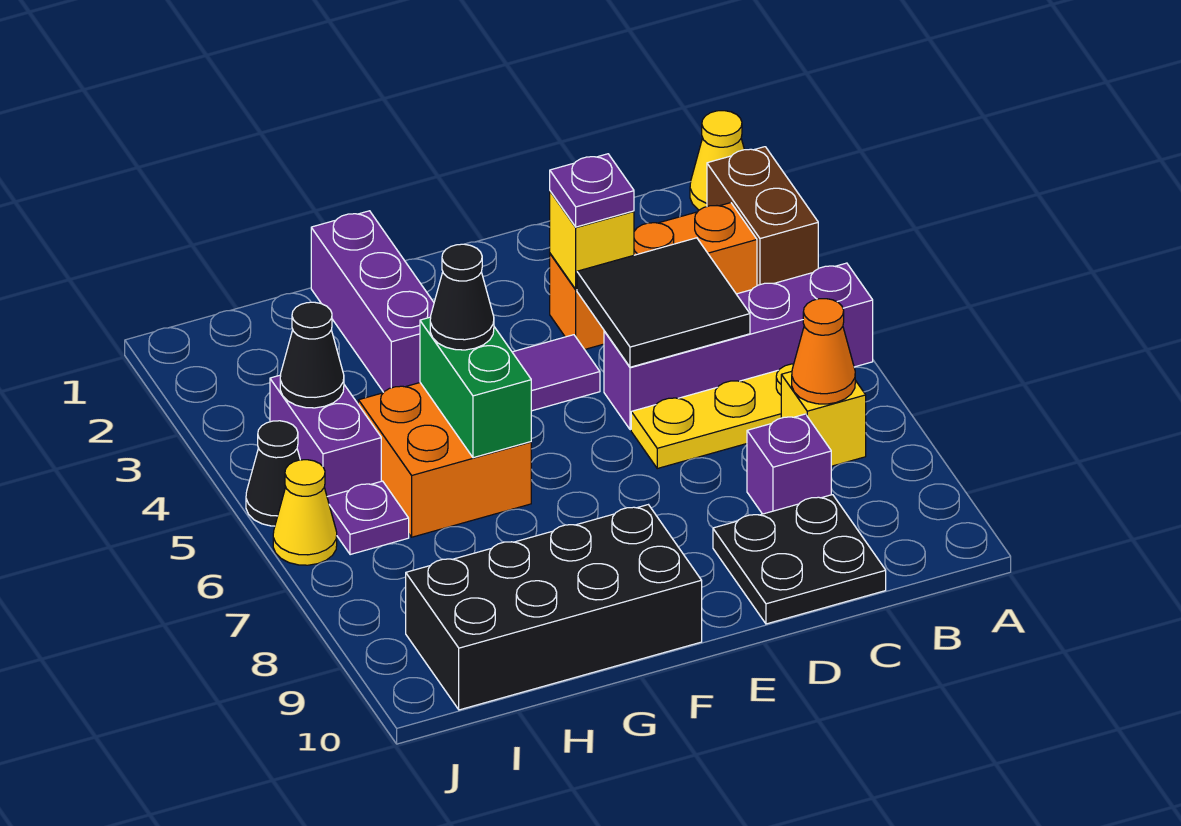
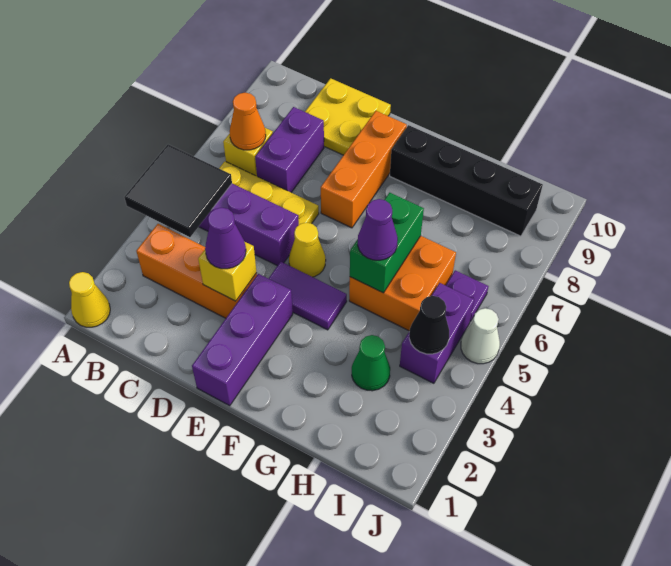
brown brick A2:A3 level 1 -> none
black tile C4:D5 level 2 -> black tile A4:B5 level 2
purple brick C8 level 1 -> purple brick C7:C8 level 1
black plate C9:D10 level 1 -> yellow plate C9:D10 level 1
purple plate D3 level 3 -> purple cone D3 level 3
none -> orange brick E7:E9 level 1
black brick F9:I10 level 1 -> black brick F9:I9 level 1
purple brick G1:G3 level 1 -> purple brick E1:E3 level 1
black cone G5 level 3 -> purple cone G5 level 3
none -> green cone H3 level 1
black cone J5 level 1 -> white cone J5 level 1
yellow cone J6 level 1 -> yellow cone E5 level 1

